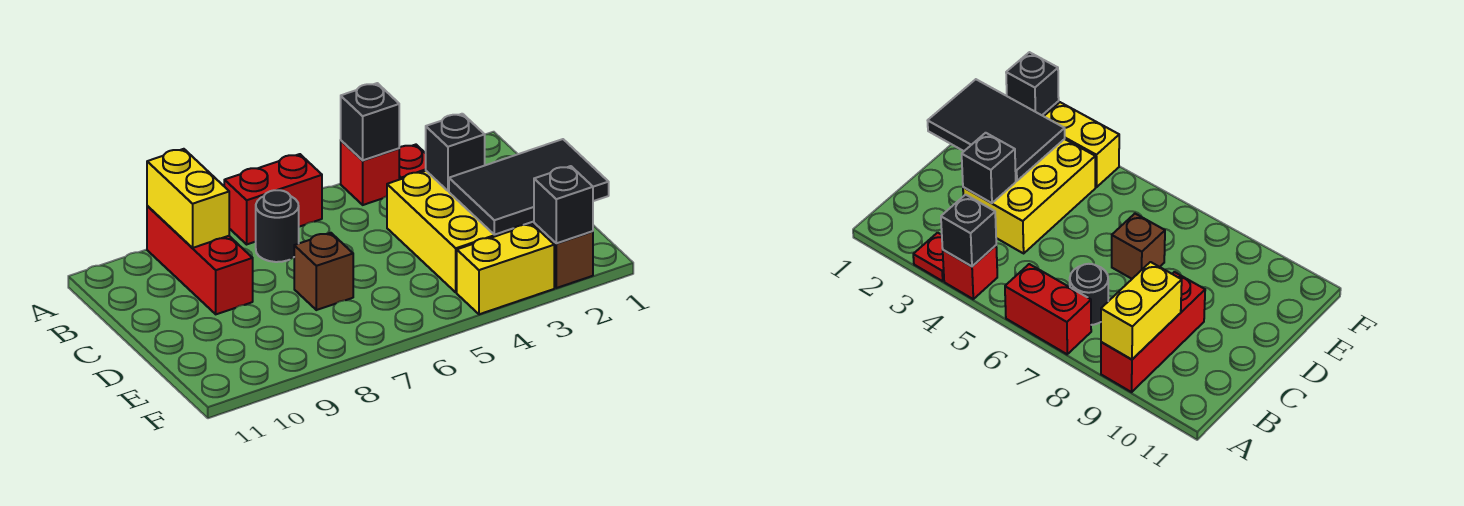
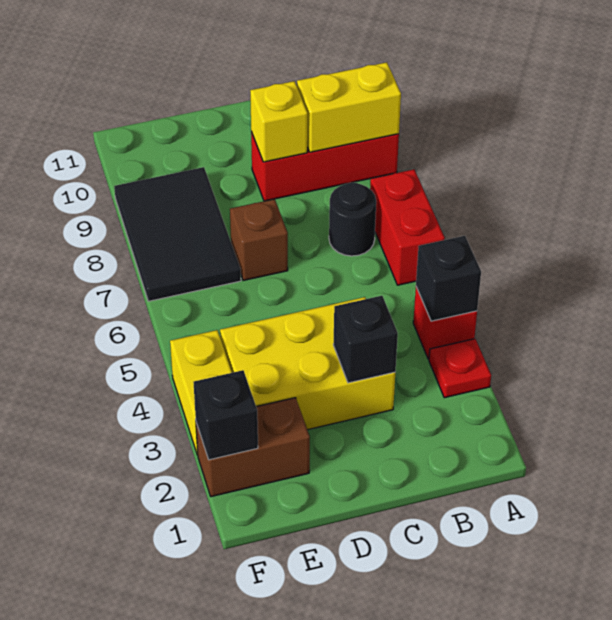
none -> yellow brick C9 level 2
black tile D1:E3 level 2 -> black tile E7:F9 level 1

